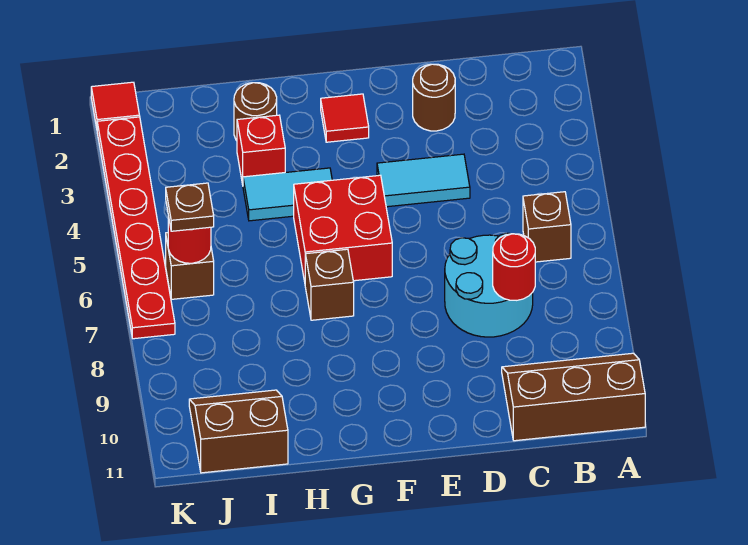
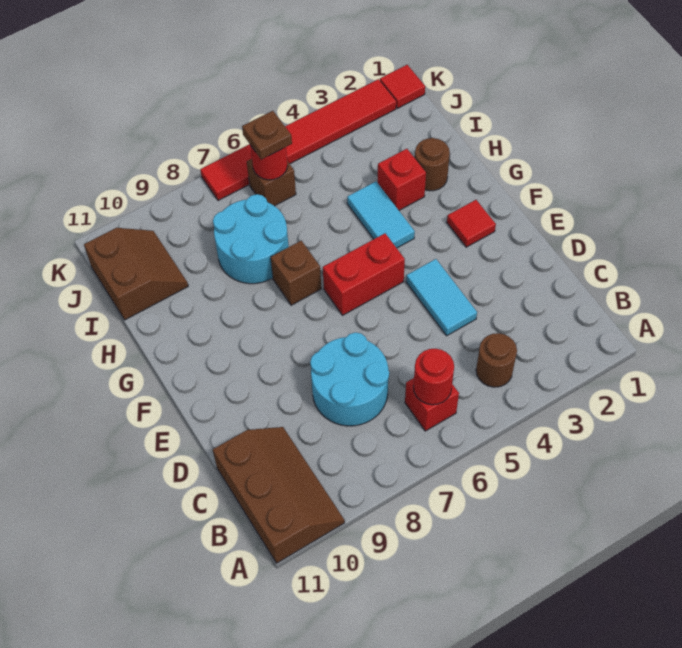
brown brick B6 level 1 -> red brick B6 level 1
red round brick C8 level 2 -> red round brick B6 level 2
brown round brick D2 level 1 -> brown round brick B4 level 1
red brick F5:G6 level 1 -> red brick F5:F6 level 1
none -> cyan round brick H7:I8 level 1
red plate K2:K7 level 1 -> red tile K2:K7 level 1

